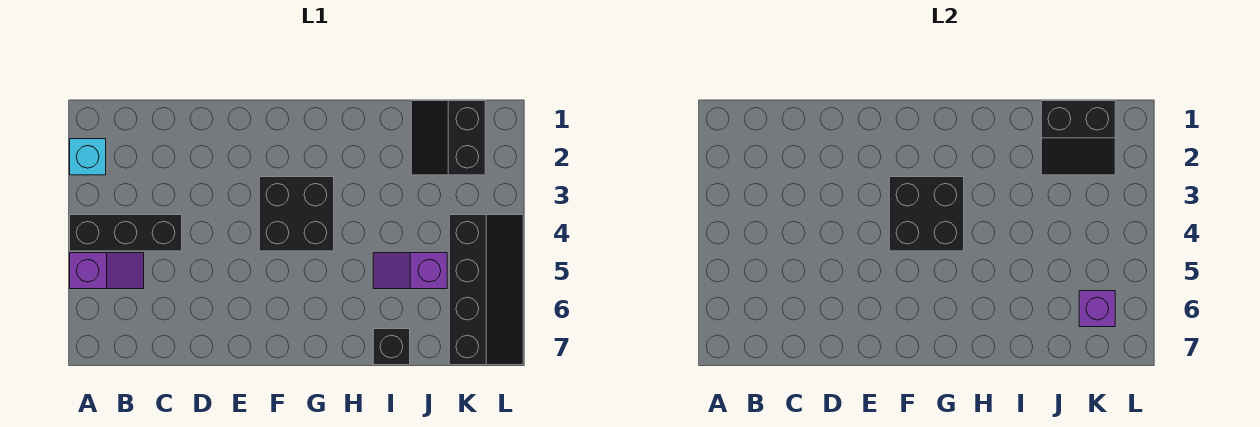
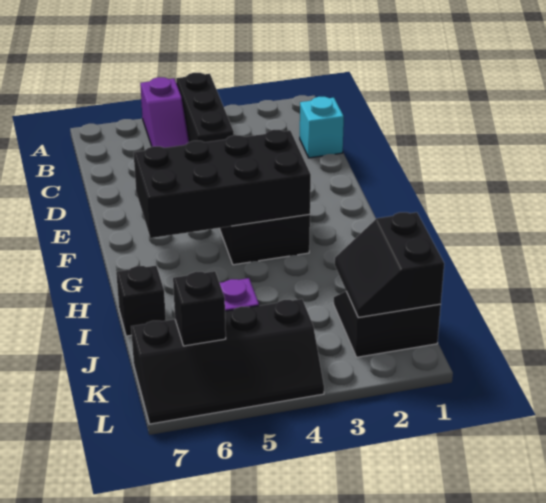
cyan brick A2 level 1 -> cyan brick C1 level 1
black brick F3:G4 level 2 -> black brick F3:G6 level 2
purple brick K6 level 2 -> black brick K6 level 2

